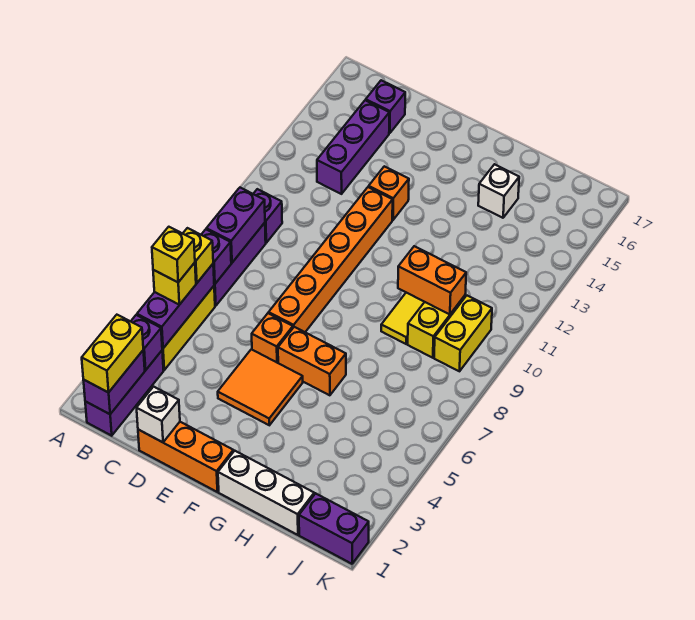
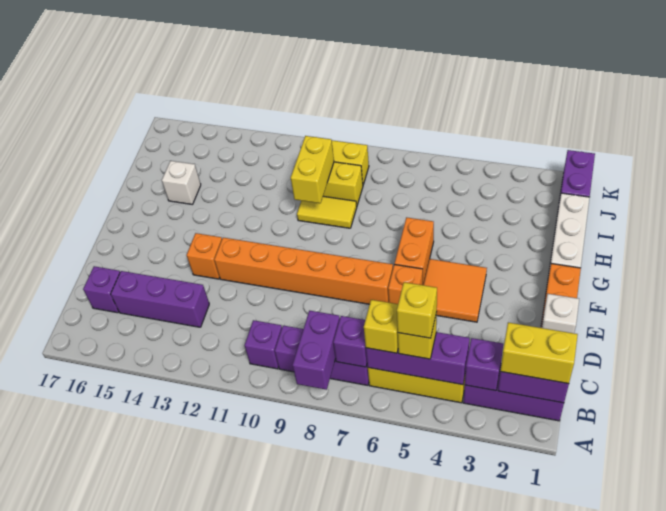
purple brick B8:B9 level 2 -> purple brick A8:B8 level 2
orange brick H10:I10 level 2 -> yellow brick H10:I10 level 2

